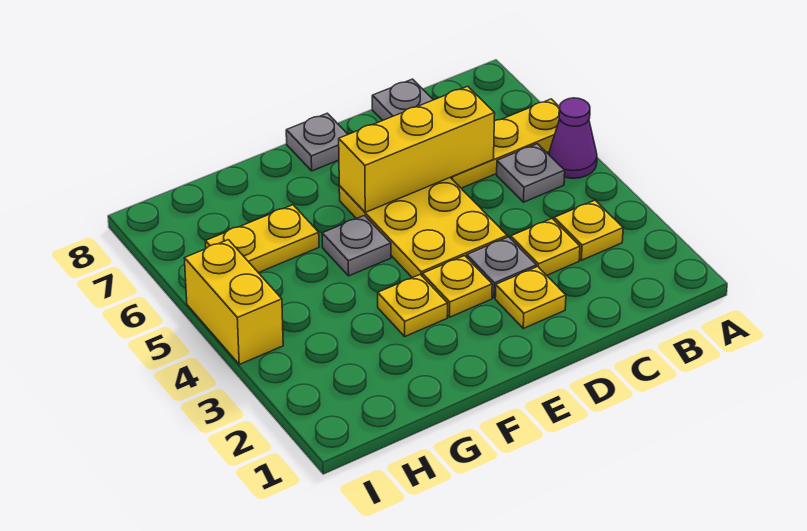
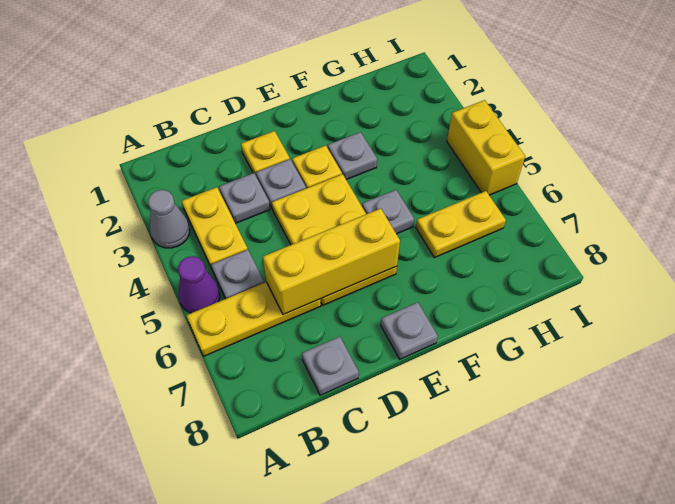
none -> grey cone A3 level 1
yellow plate B3 level 1 -> yellow plate B3:B4 level 1
yellow plate C3 level 1 -> grey plate C3 level 1
yellow plate F3 level 1 -> grey plate F3 level 1

